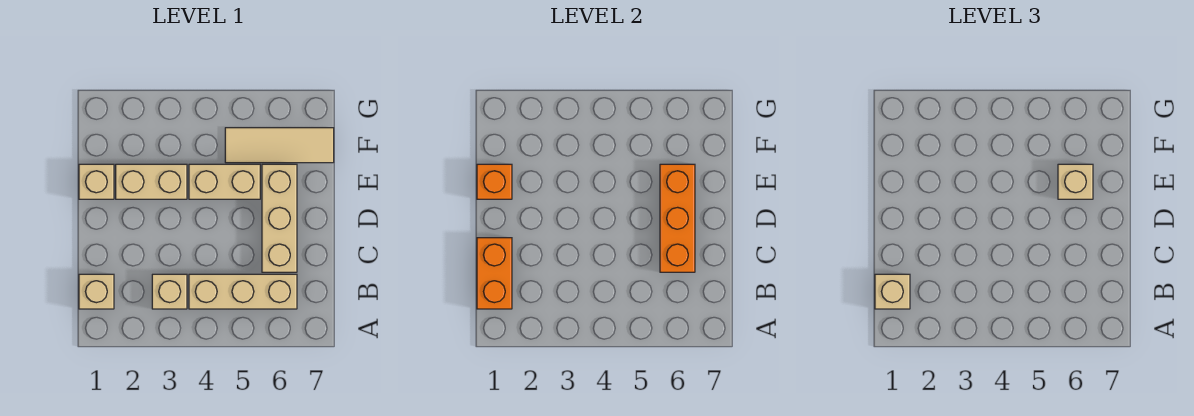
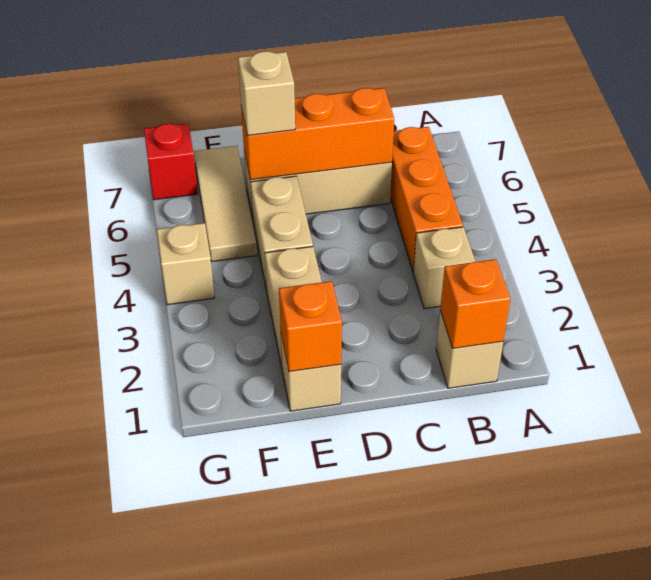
orange brick B1:C1 level 2 -> orange brick B1 level 2
tan brick B1 level 3 -> tan brick G4 level 1
tan brick B4:B6 level 1 -> orange brick B4:B6 level 1
none -> red brick G7 level 1

